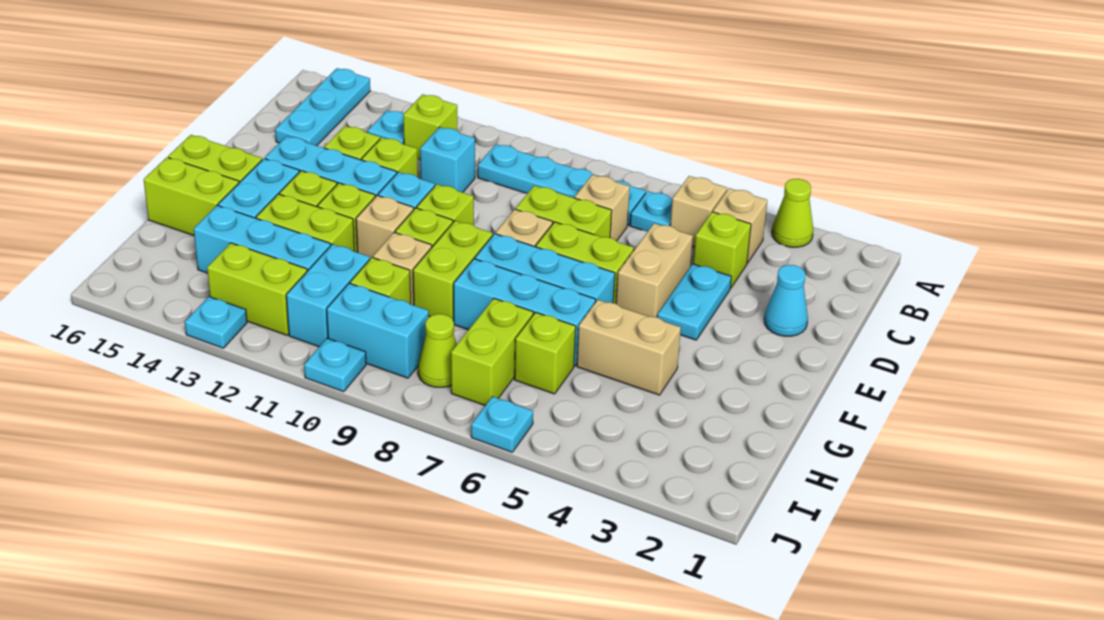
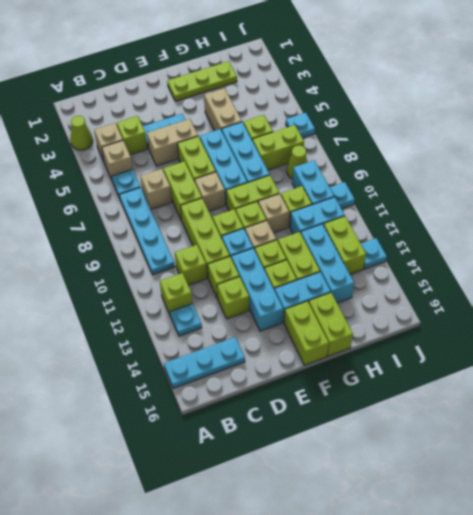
cyan brick C11 level 1 -> lime brick C11 level 1
cyan cone D2 level 1 -> none
none -> lime brick D9:D11 level 1
none -> lime plate F2:H2 level 1

